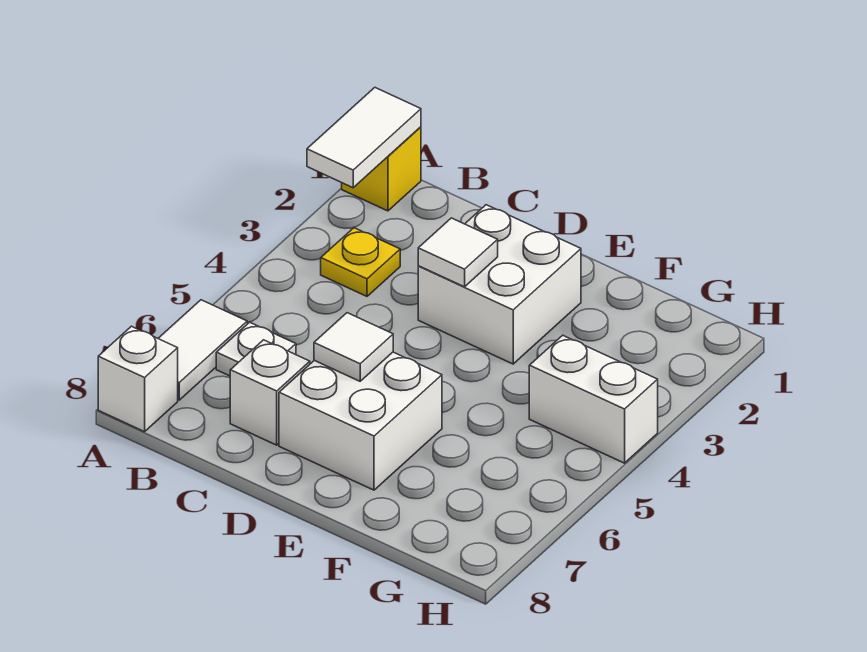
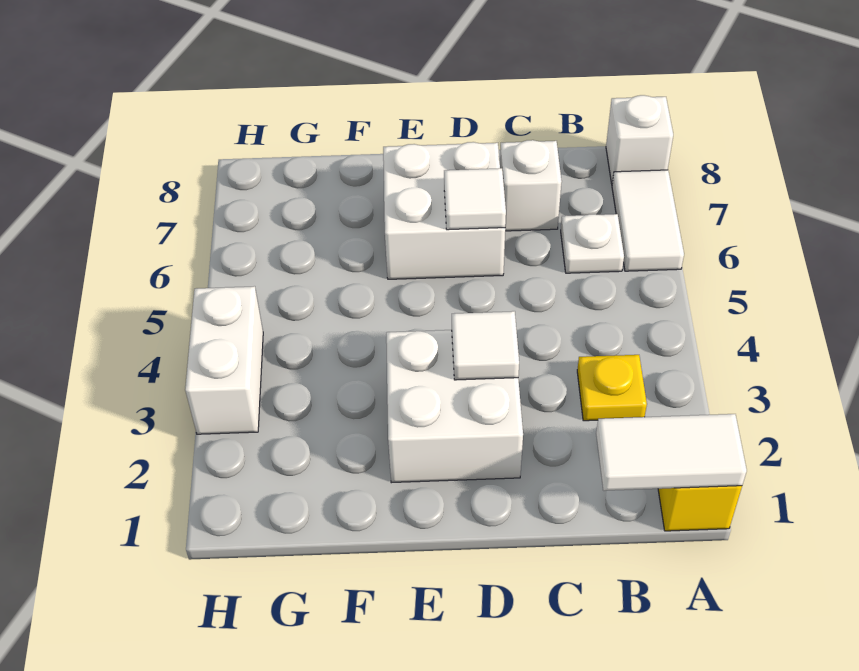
white tile A1:A2 level 2 -> white tile A1:B1 level 2
white brick G4:H4 level 1 -> white brick H3:H4 level 1

